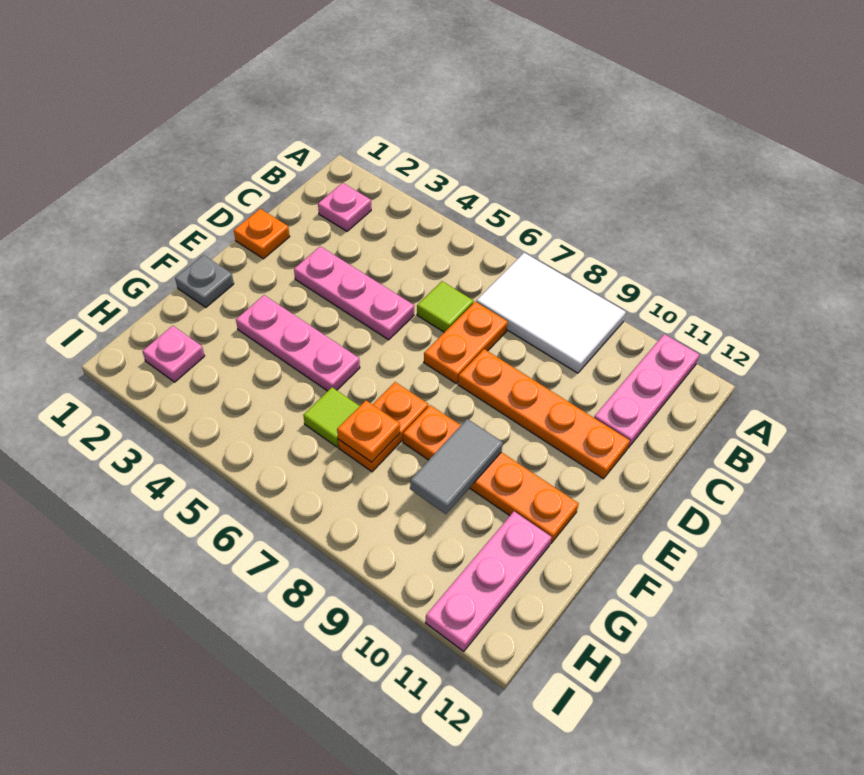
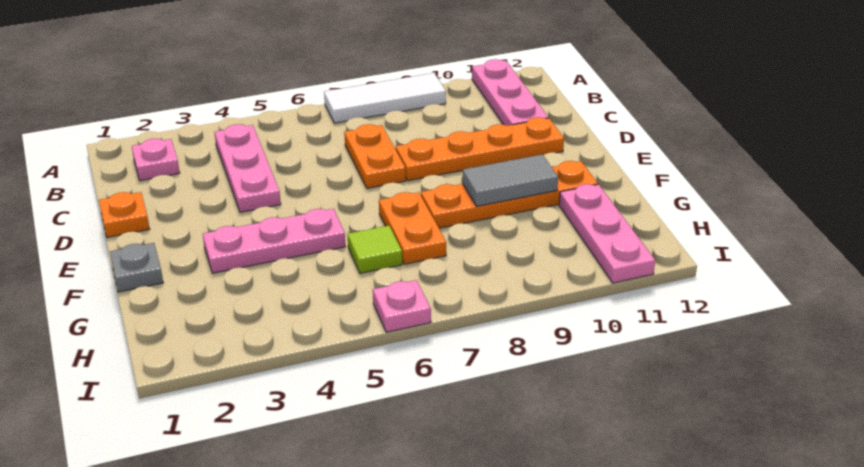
white tile A7:B9 level 1 -> white tile A7:A9 level 1
lime tile C6 level 1 -> none
pink plate D3:D5 level 1 -> pink plate B4:D4 level 1
grey tile F9:G9 level 2 -> grey tile F9:F10 level 2
orange plate G7 level 2 -> none
pink plate H2 level 1 -> pink plate I6 level 1

